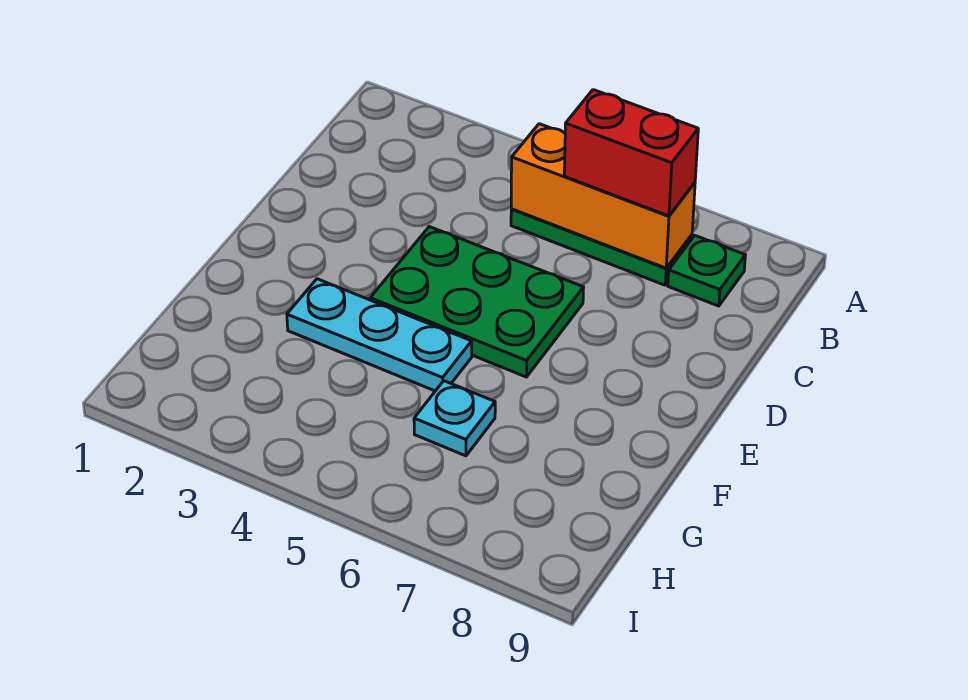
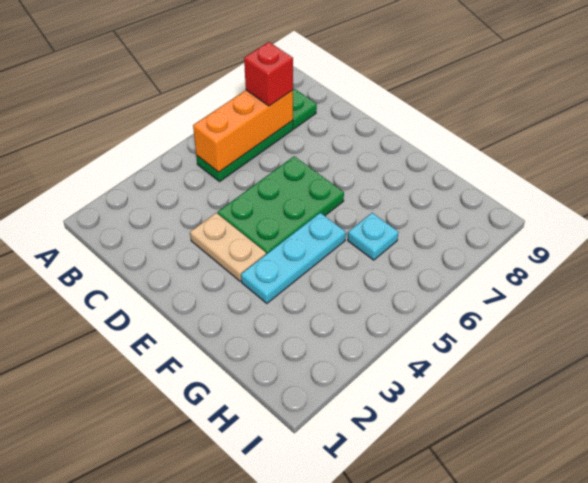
red brick B6:B7 level 3 -> red brick B7 level 3
none -> tan plate D3:E3 level 1

